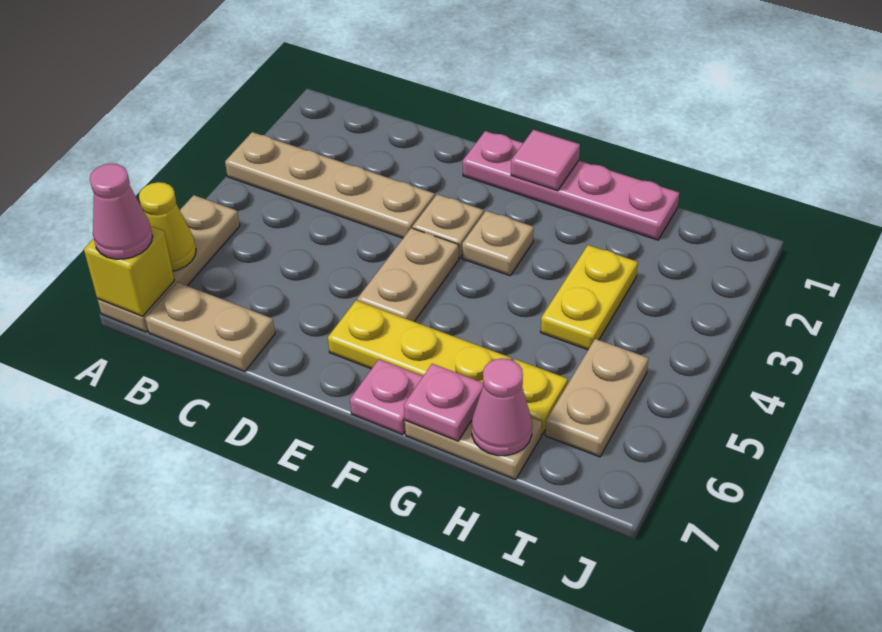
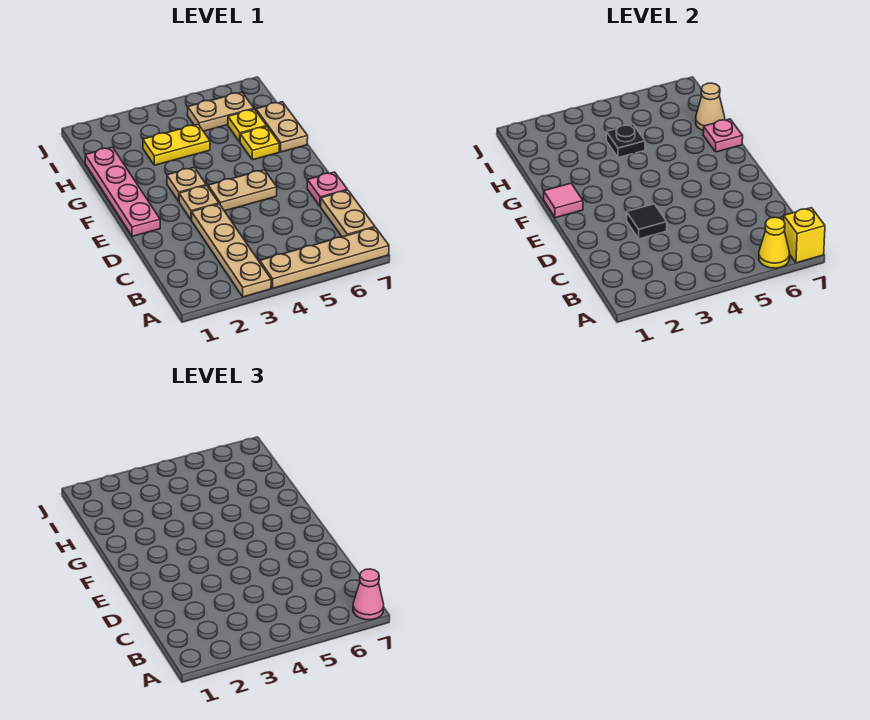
tan plate A5:A7 level 1 -> tan plate A4:A7 level 1
none -> black tile D3 level 2
yellow plate E6:G6 level 1 -> yellow plate G6 level 1
pink plate F7 level 1 -> pink plate D7 level 1
none -> black plate H4 level 2
pink cone H7 level 2 -> tan cone H7 level 2

